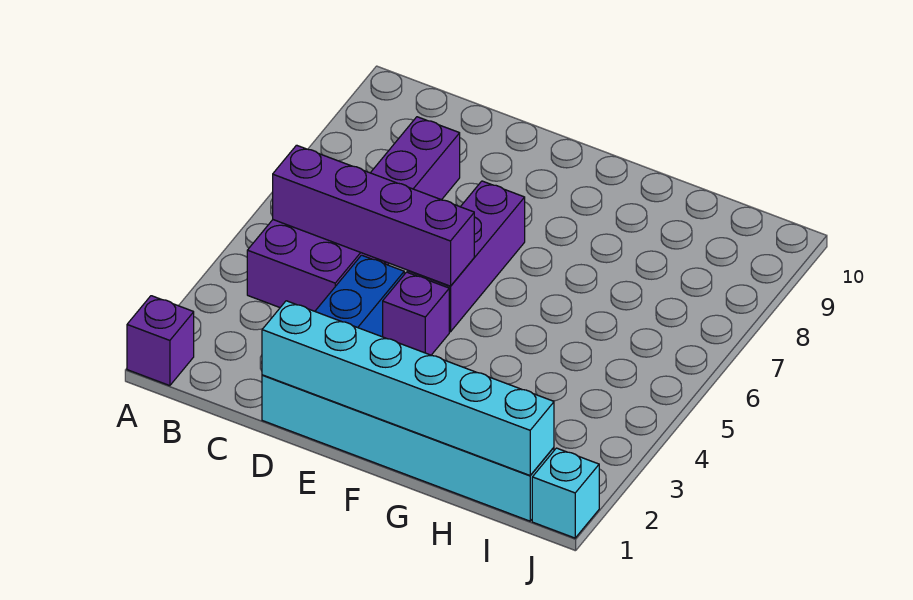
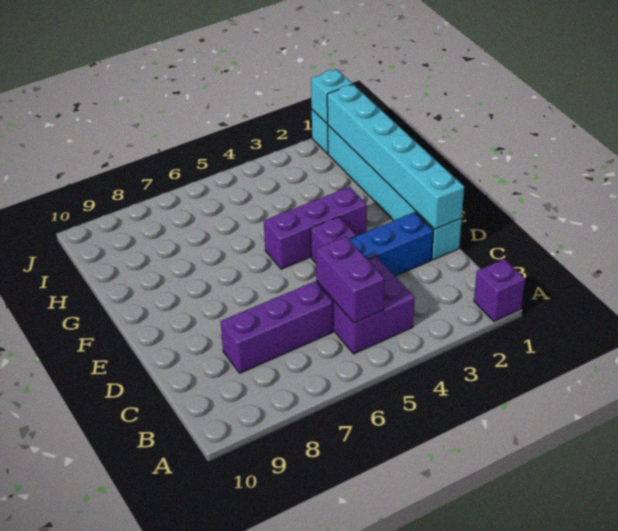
purple brick B5:E5 level 2 -> purple brick B5:C5 level 2
purple brick E5:E7 level 1 -> purple brick F3:F5 level 1
none -> cyan brick J1 level 2

